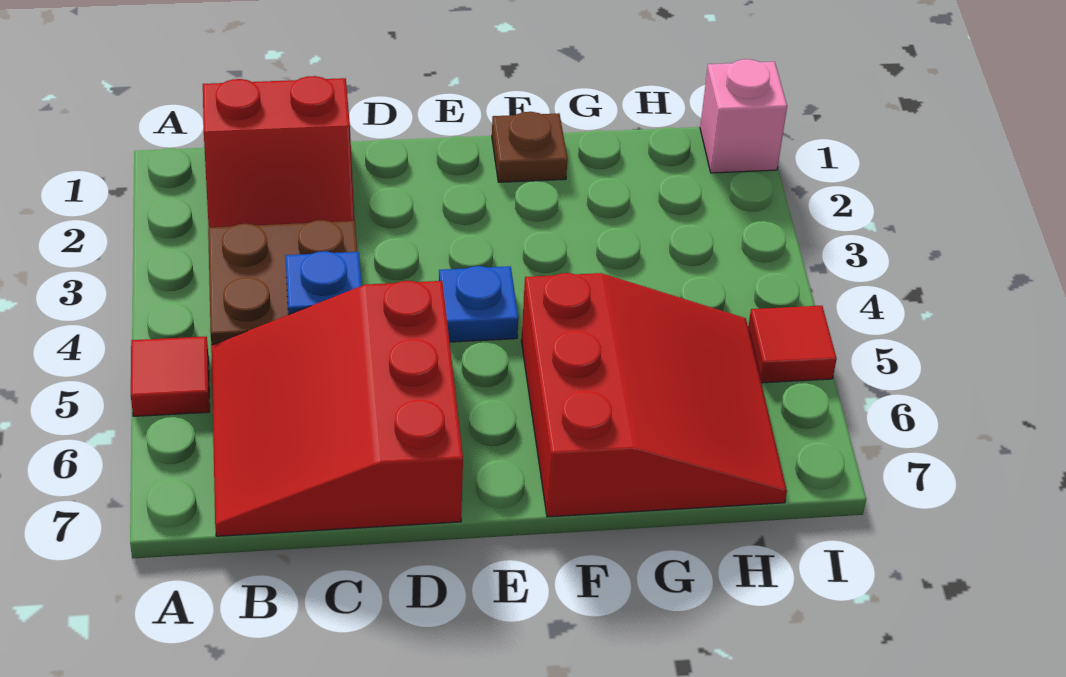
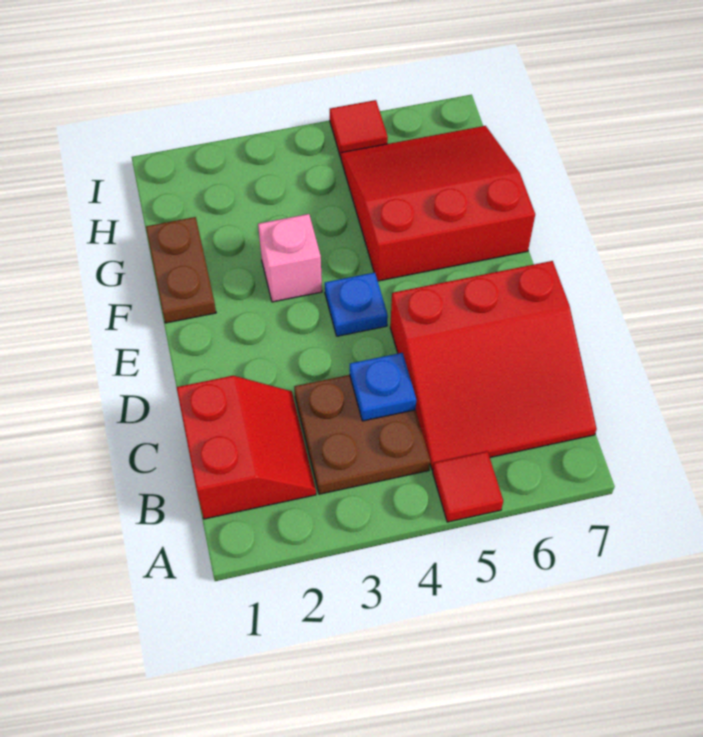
brown plate F1 level 1 -> brown plate F1:G1 level 1
pink brick I1 level 1 -> pink brick F3 level 1

